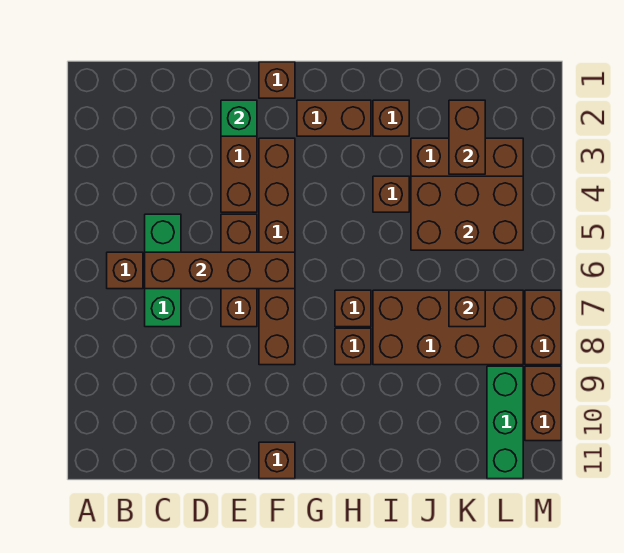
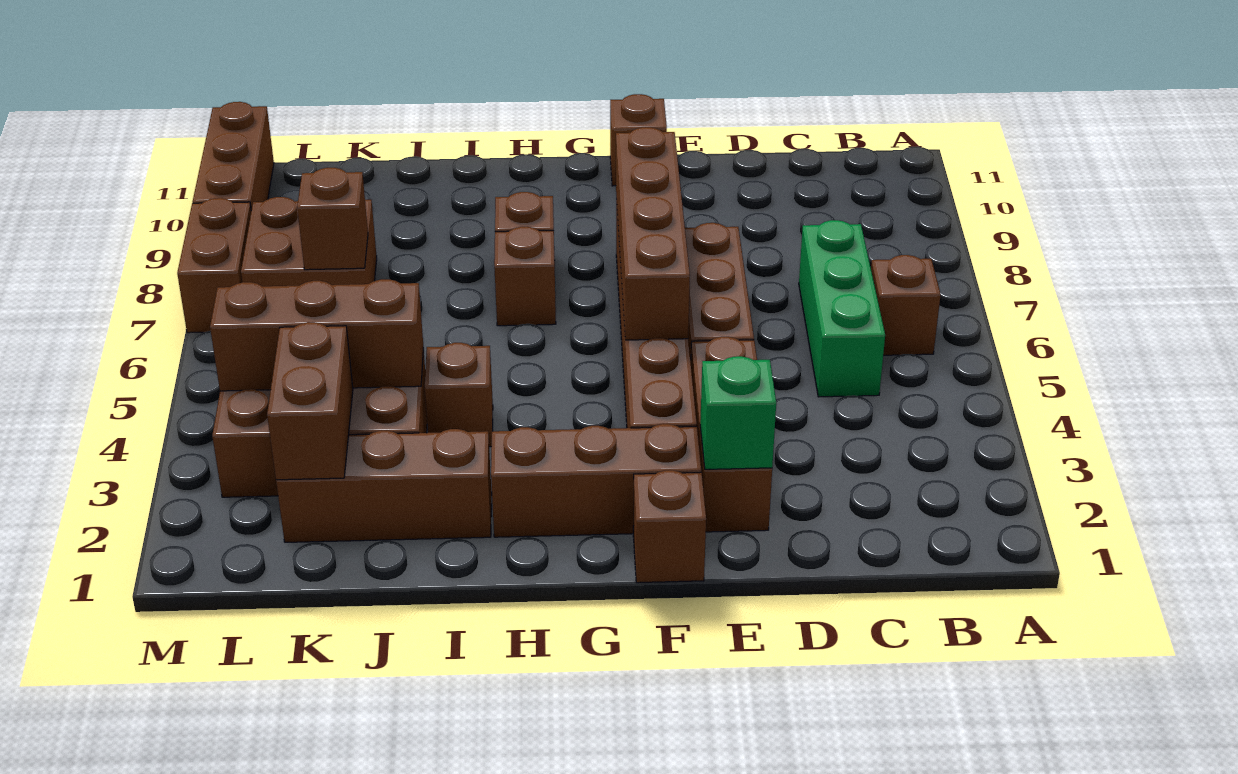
brown brick C6:F6 level 2 -> brown brick F5:F8 level 2
brown brick G2:H2 level 1 -> brown brick F2:H2 level 1
brown brick I2 level 1 -> brown brick I2:K2 level 1
brown brick I7:L8 level 1 -> brown brick K7:L8 level 1
brown brick J4:L5 level 2 -> brown brick J4:L4 level 2
green brick L9:L11 level 1 -> none
brown brick M9:M10 level 1 -> brown brick M9:M11 level 1

